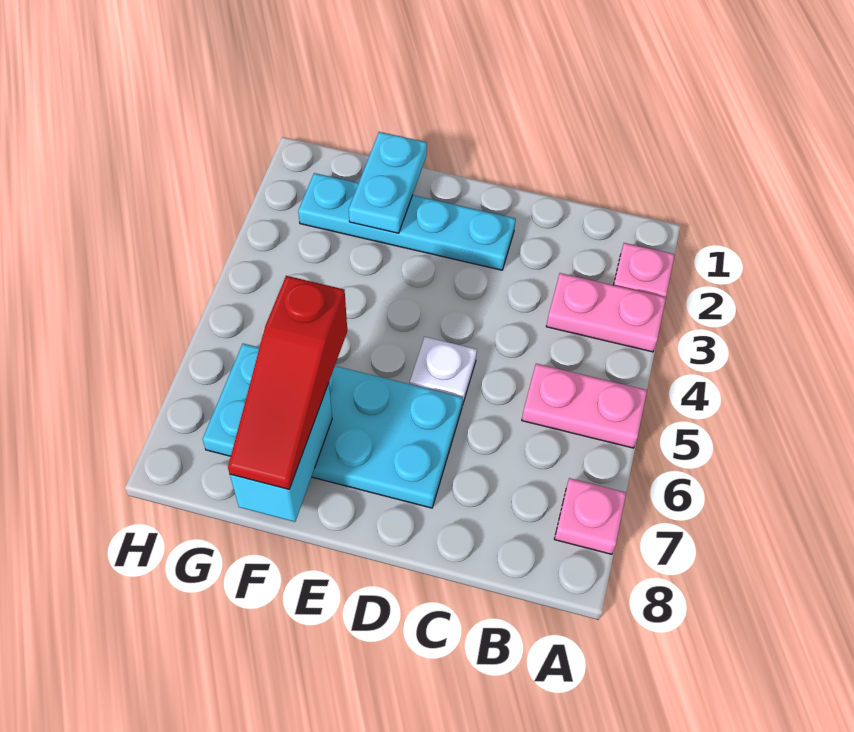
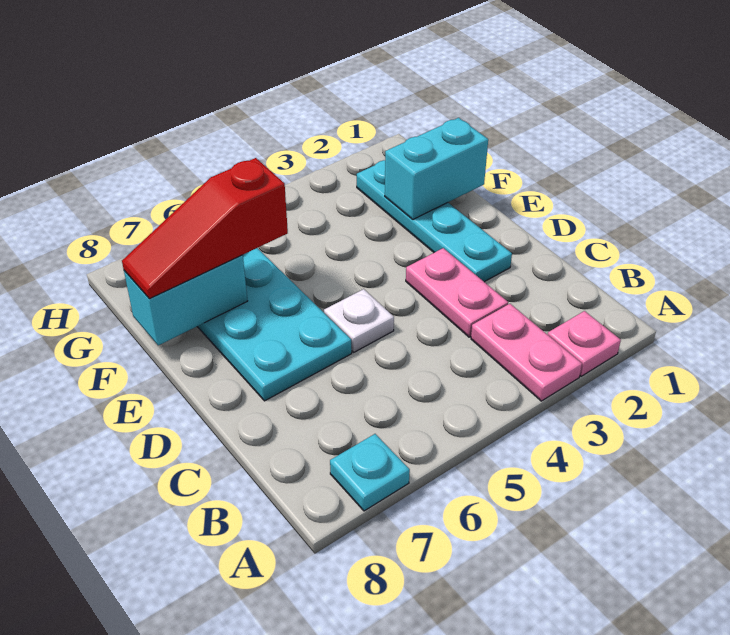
pink plate A5:B5 level 1 -> pink plate C3:D3 level 1
pink plate A7 level 1 -> cyan plate A7 level 1
cyan plate F1:F2 level 2 -> cyan brick F1:F2 level 2

